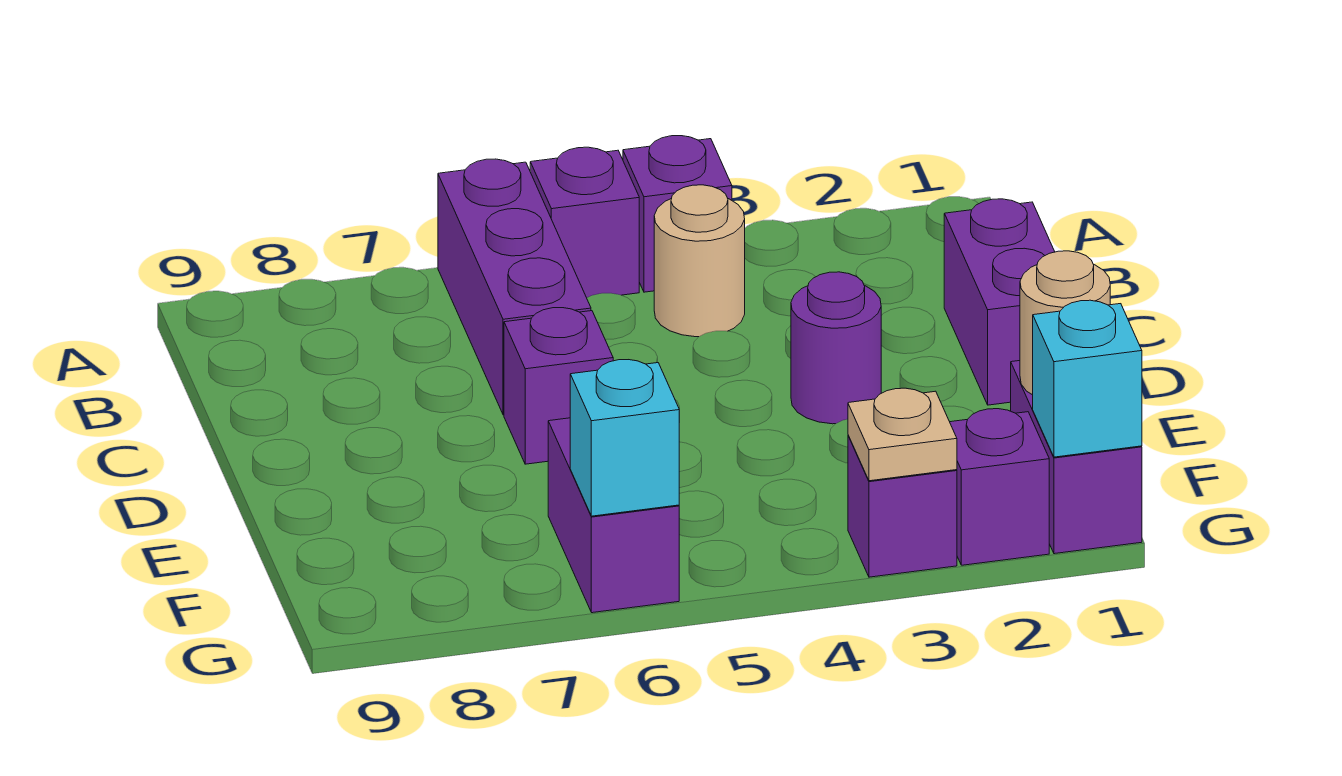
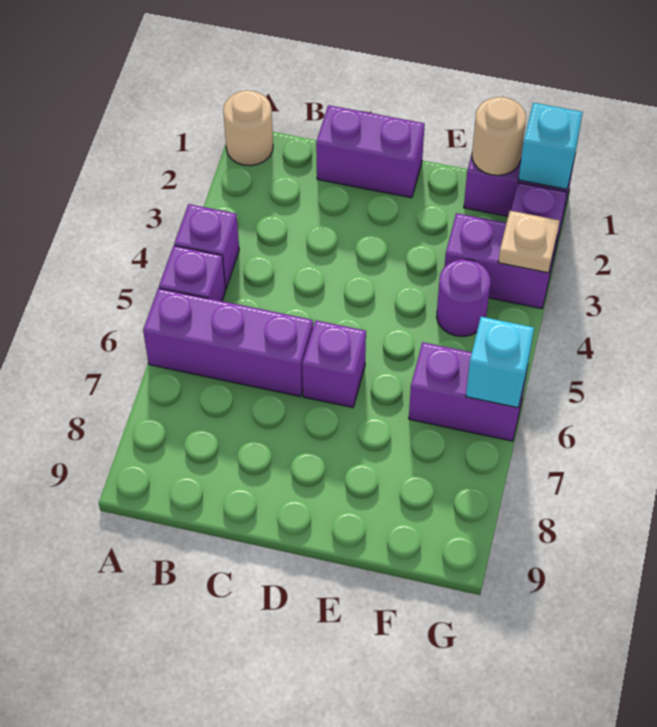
tan round brick B4 level 1 -> tan round brick A1 level 1
purple round brick D3 level 1 -> purple round brick F4 level 1
purple brick G3 level 1 -> purple brick F3:G3 level 1

